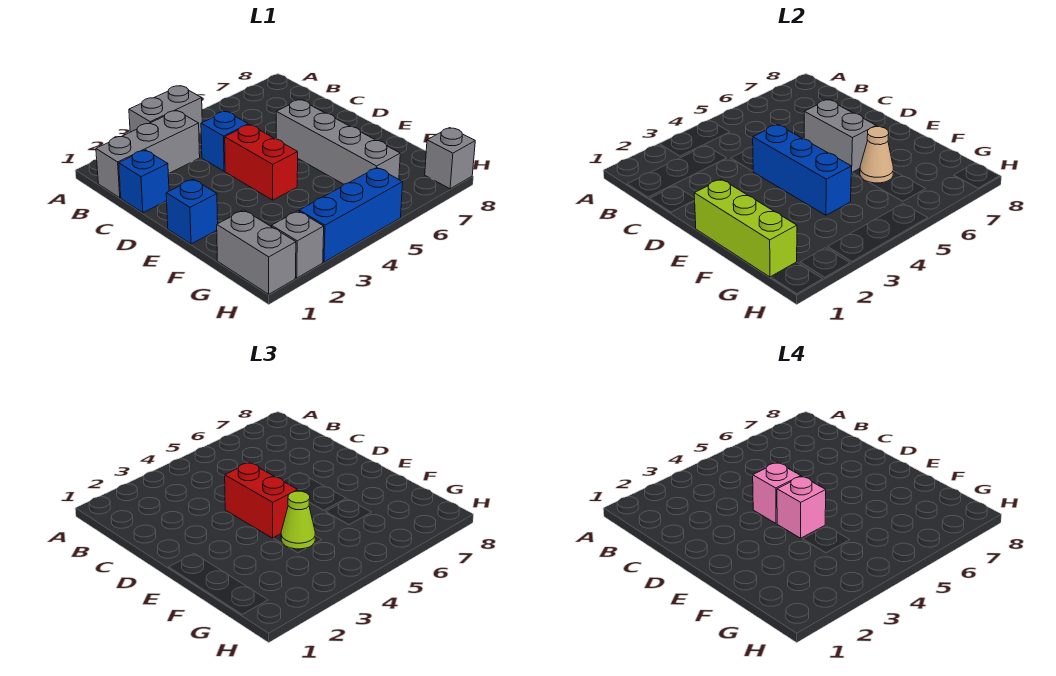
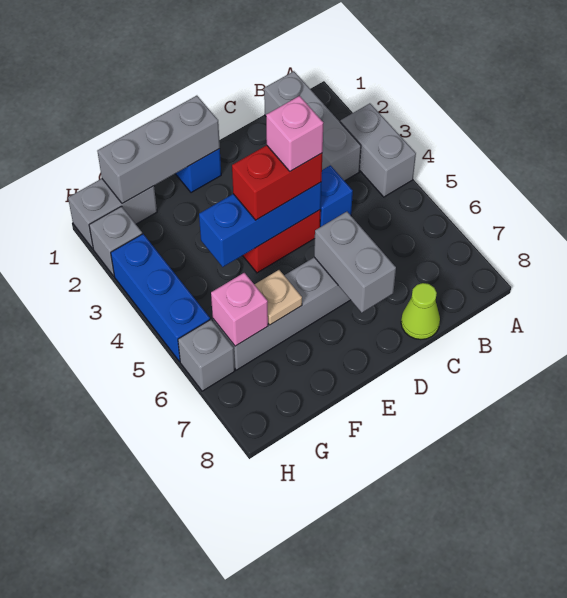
blue brick C1 level 1 -> none
grey brick D6:E6 level 2 -> grey brick D6:D7 level 2
lime brick E1:G1 level 2 -> grey brick E1:G1 level 2
pink brick E4 level 4 -> pink brick G6 level 2
lime cone F4 level 3 -> lime cone C8 level 1
tan cone F6 level 2 -> tan plate F6 level 2
grey brick H8 level 1 -> grey brick H6 level 1

